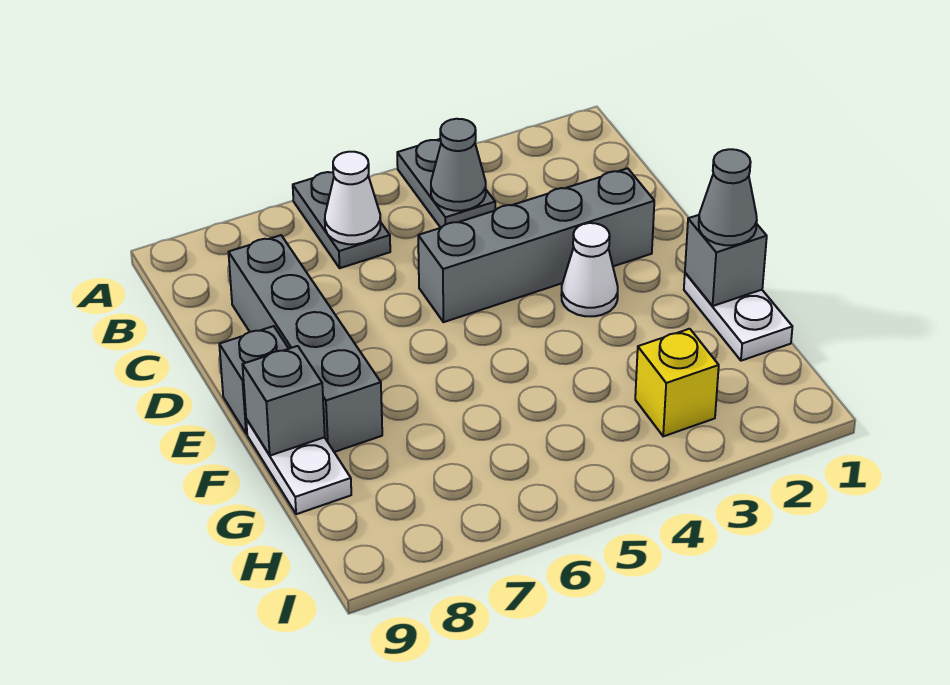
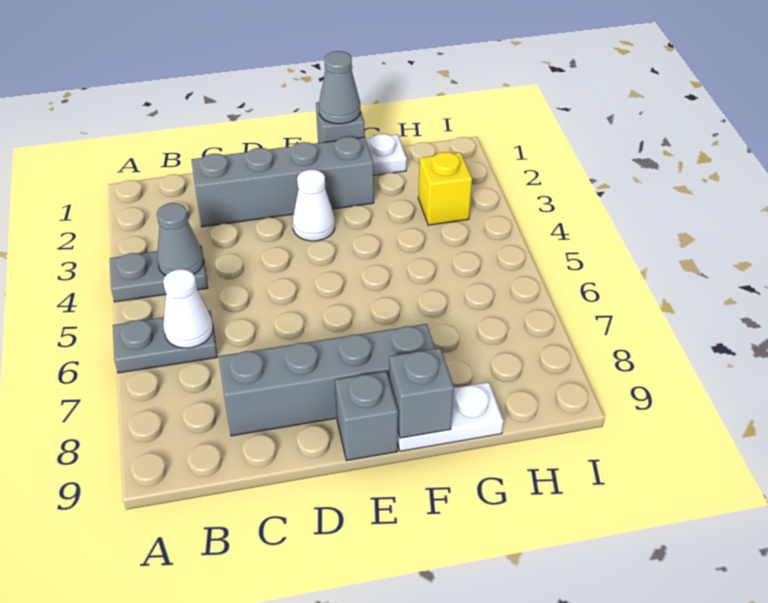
grey brick D2:D5 level 1 -> grey brick C2:F2 level 1

